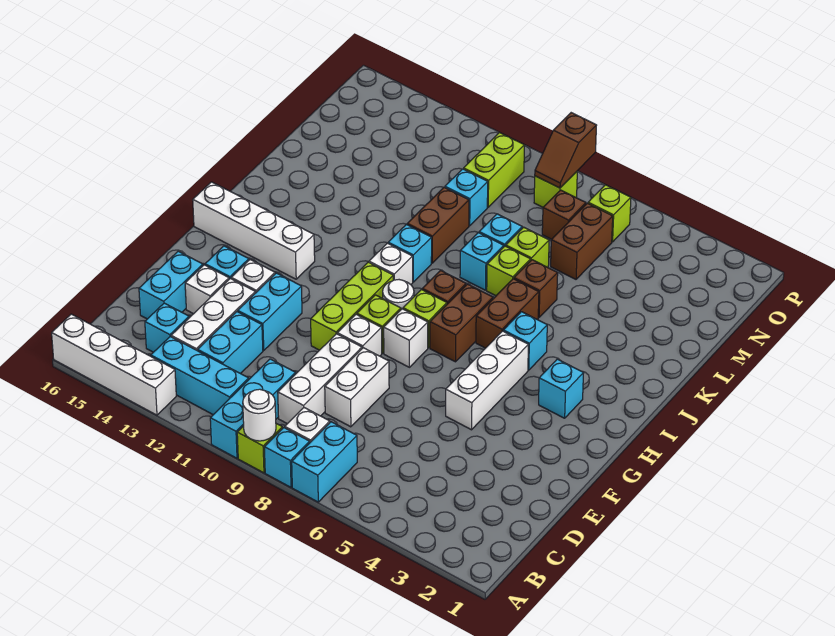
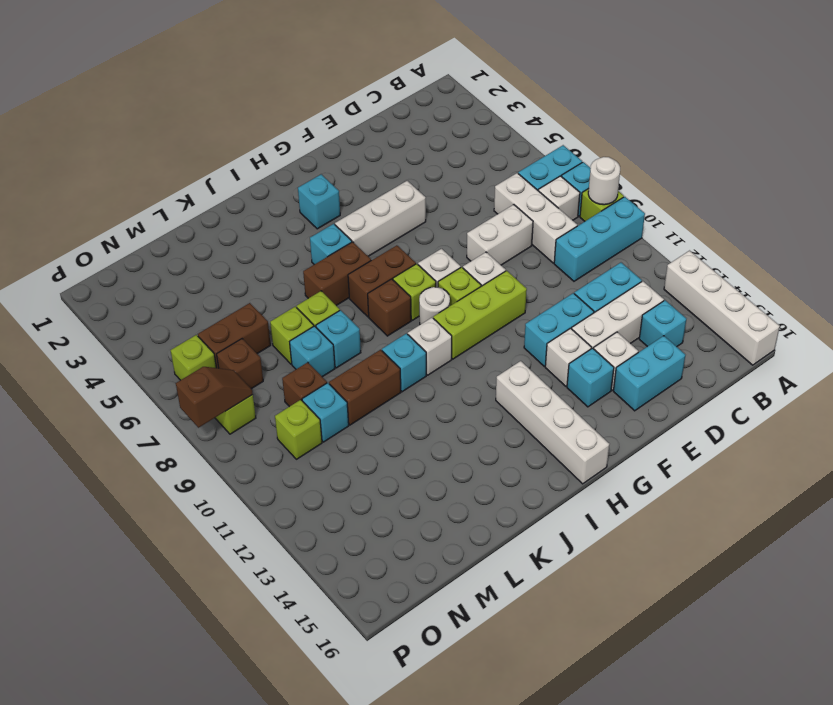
cyan brick B11:B13 level 1 -> none
white brick C9:E9 level 1 -> white brick C7:C9 level 1
brown brick K6 level 1 -> brown brick M9 level 1
lime brick N10:O10 level 1 -> lime brick N10 level 1

